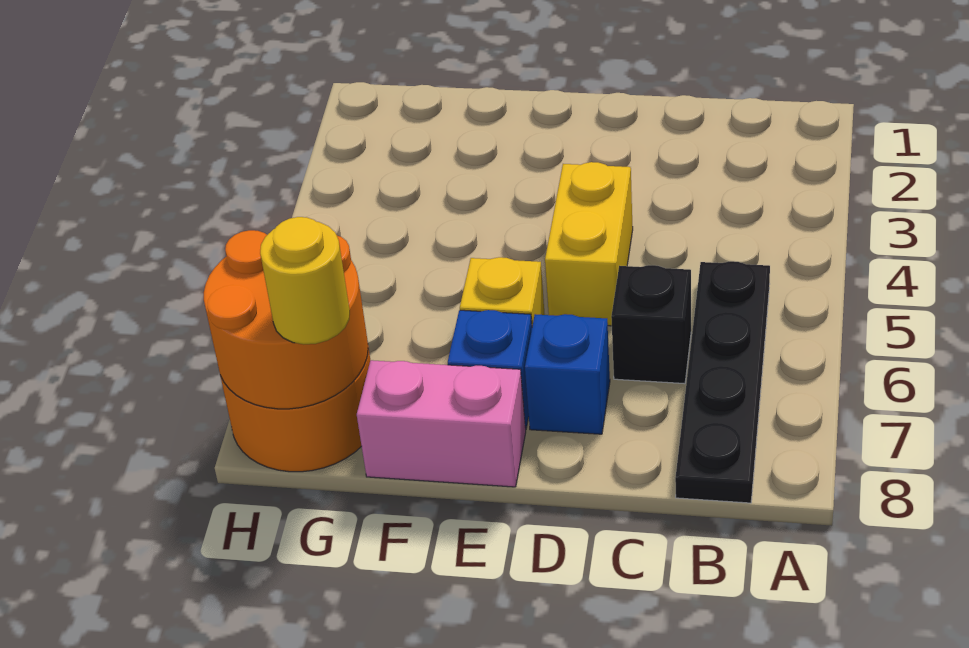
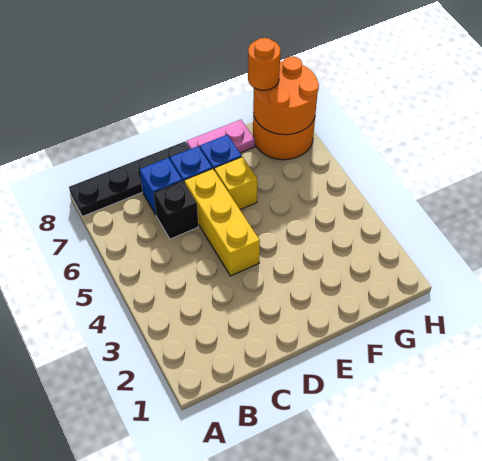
black plate B5:B8 level 1 -> black plate A8:D8 level 1
none -> blue brick C7 level 1
yellow brick D4:D5 level 1 -> yellow brick D4:D6 level 1
pink brick E8:F8 level 1 -> pink plate E8:F8 level 1
yellow round brick G8 level 3 -> orange round brick G8 level 3

